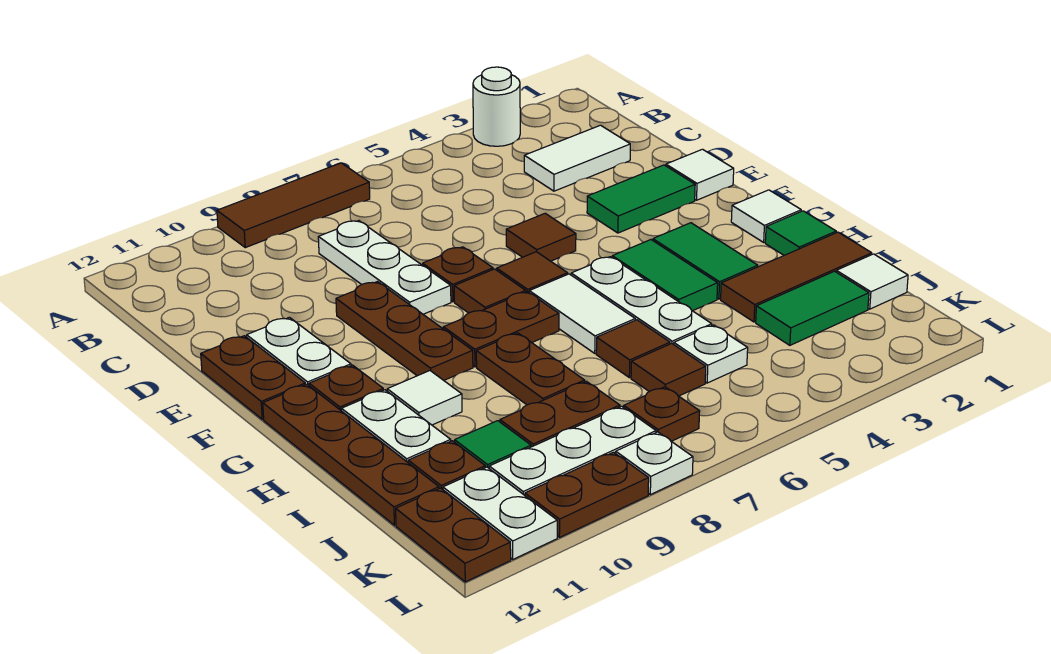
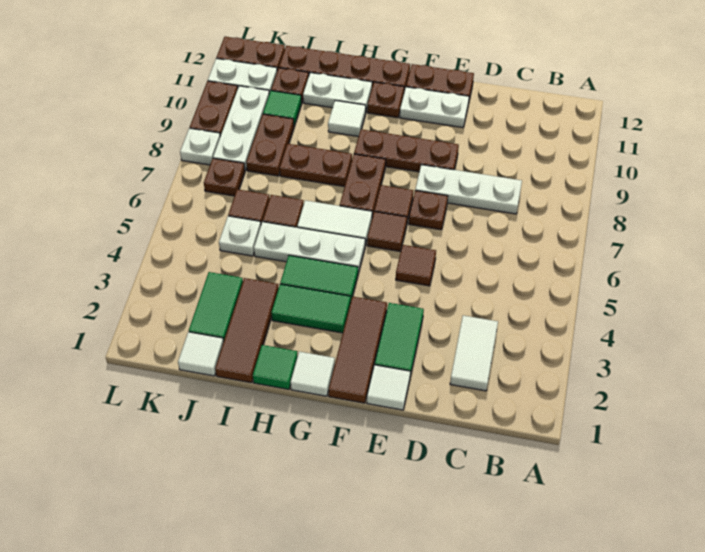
white round brick A3 level 1 -> none
brown tile A7:A9 level 1 -> brown tile F1:F3 level 1

